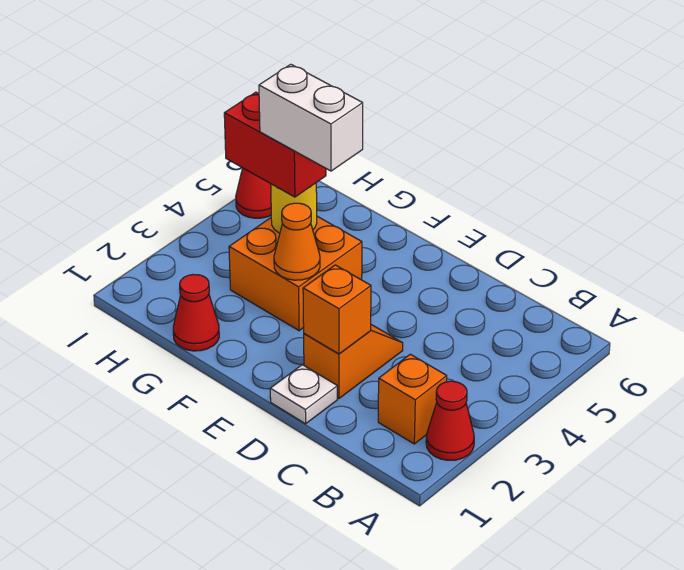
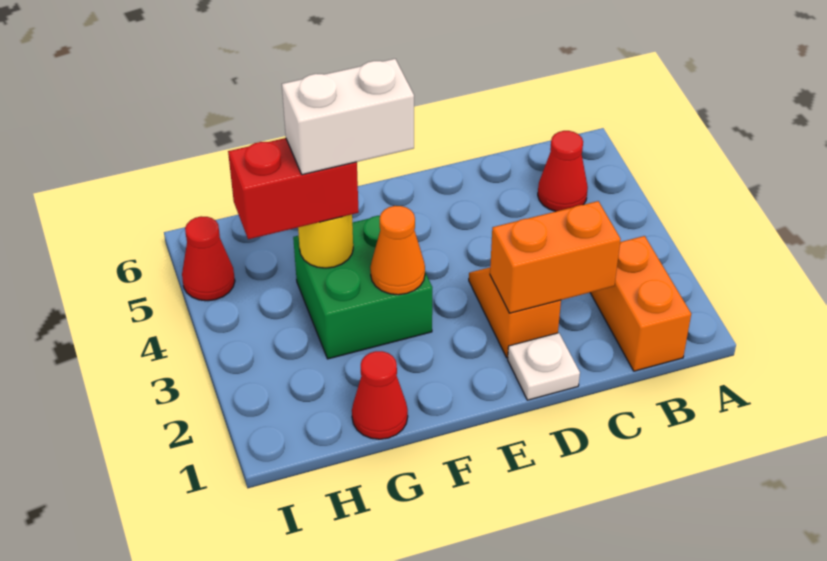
red cone A2 level 1 -> red cone B5 level 1
orange brick B2 level 1 -> orange brick B1:B2 level 1
orange brick D2 level 2 -> orange brick C2:D2 level 2
orange brick F3:G4 level 1 -> green brick F3:G4 level 1

